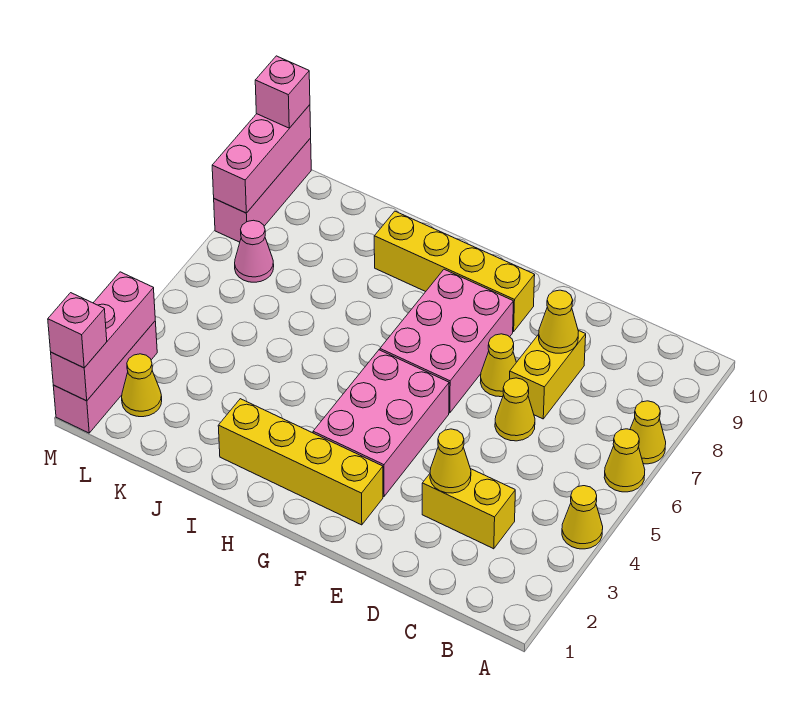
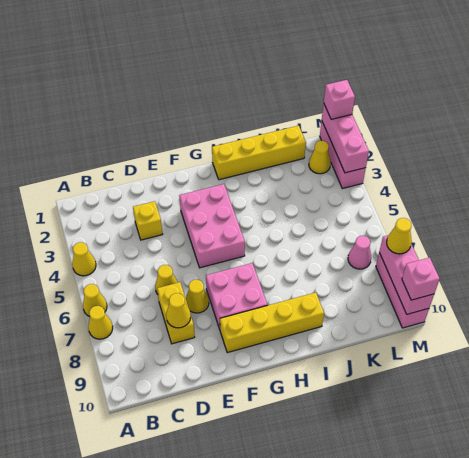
yellow brick C3:D3 level 1 -> yellow brick D3 level 1
yellow cone D3 level 2 -> yellow cone M8 level 3
yellow brick F2:I2 level 1 -> yellow brick H1:K1 level 1
pink brick F6:G8 level 1 -> pink brick F7:G8 level 1

